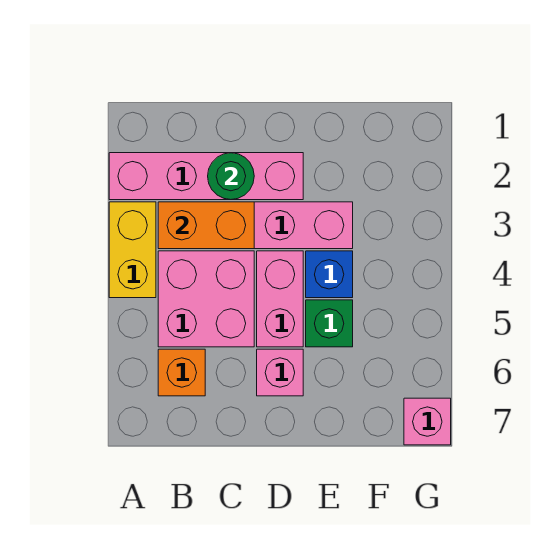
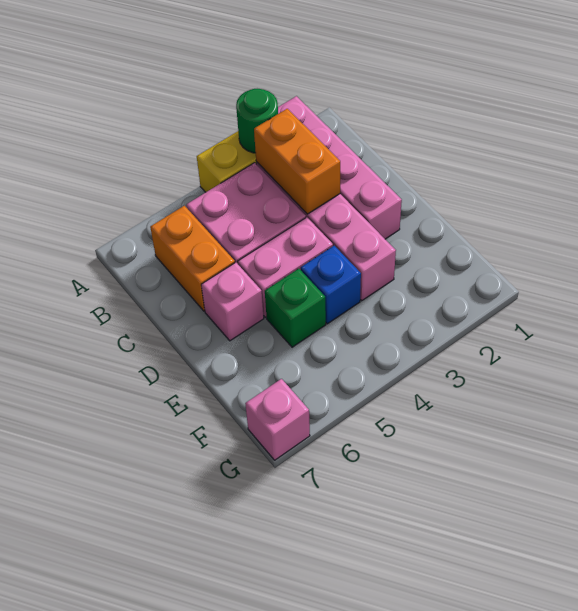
orange brick B6 level 1 -> orange brick B6:C6 level 1
green round brick C2 level 2 -> green round brick A3 level 2

